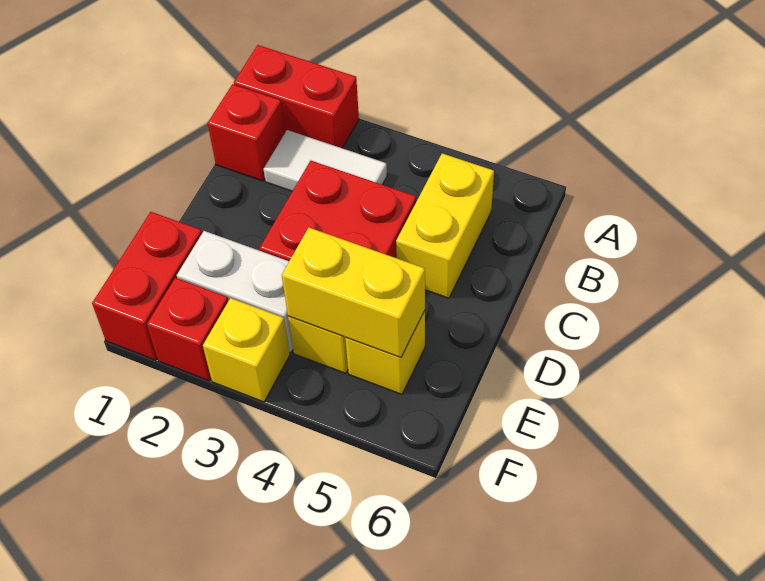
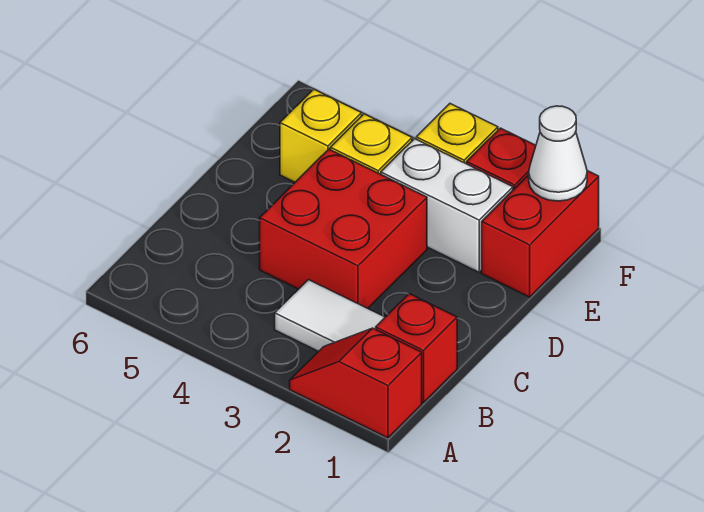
red brick A1:A2 level 1 -> red slope A1:A2 level 1 top 1
yellow brick B5:C5 level 1 -> none
yellow brick E4:E5 level 2 -> none
none -> white cone F1 level 2

